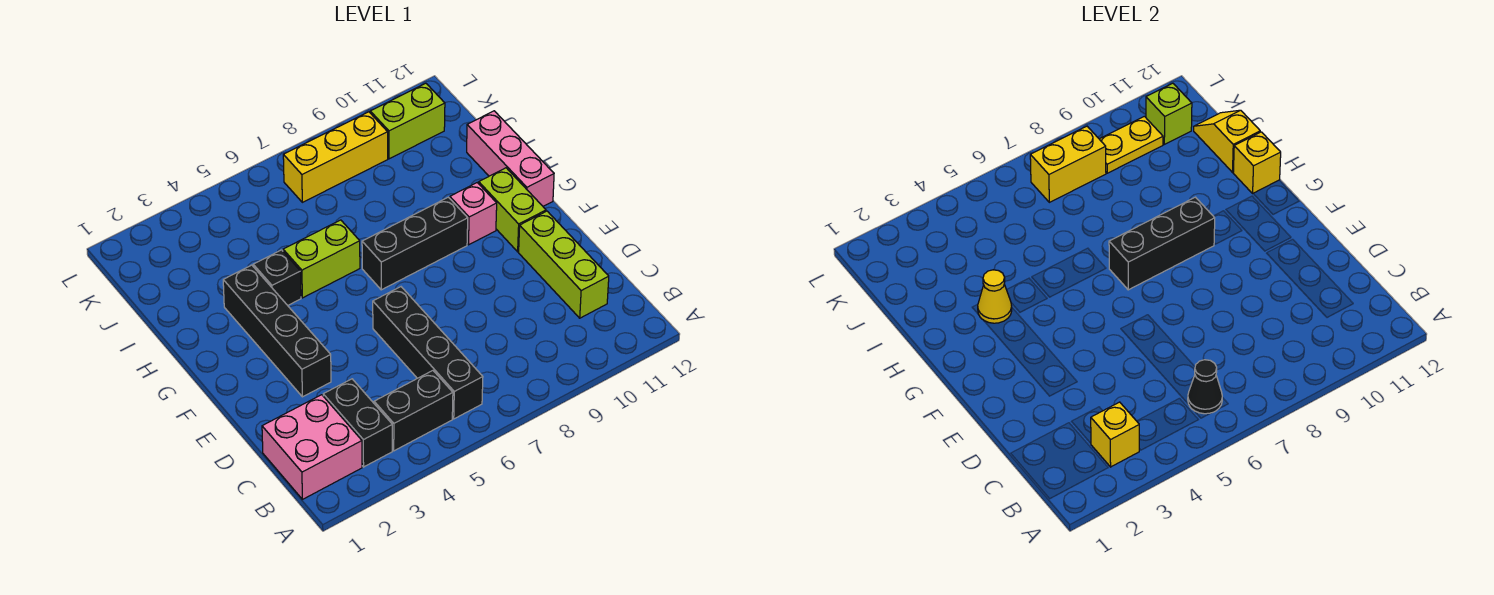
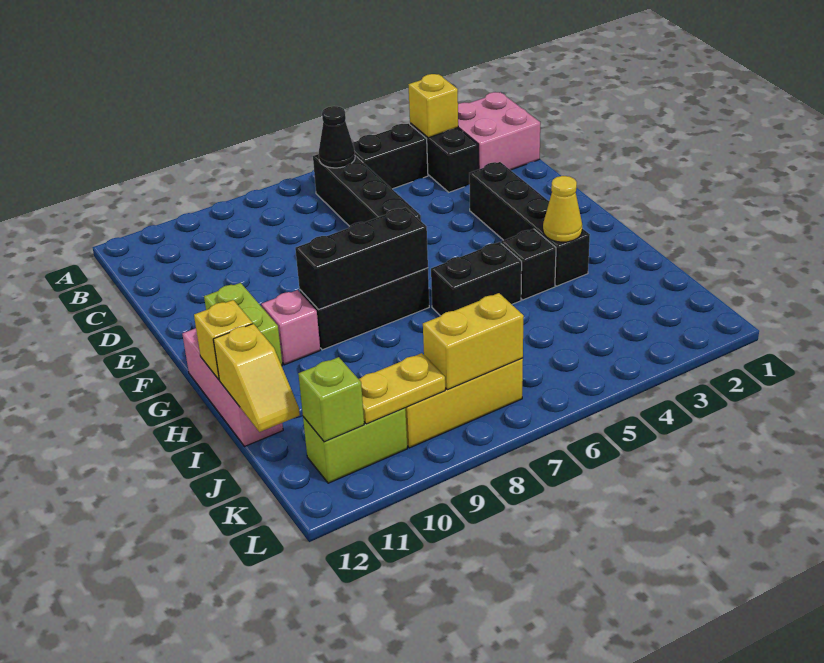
lime brick C11:E11 level 1 -> none
lime brick H5:H6 level 1 -> black brick H5:H6 level 1

